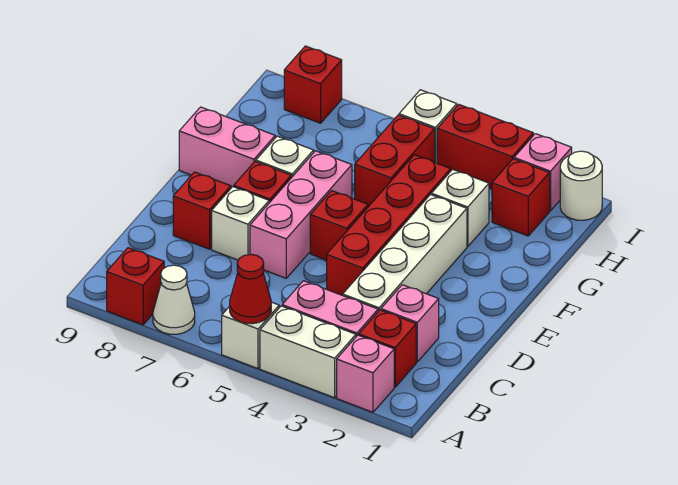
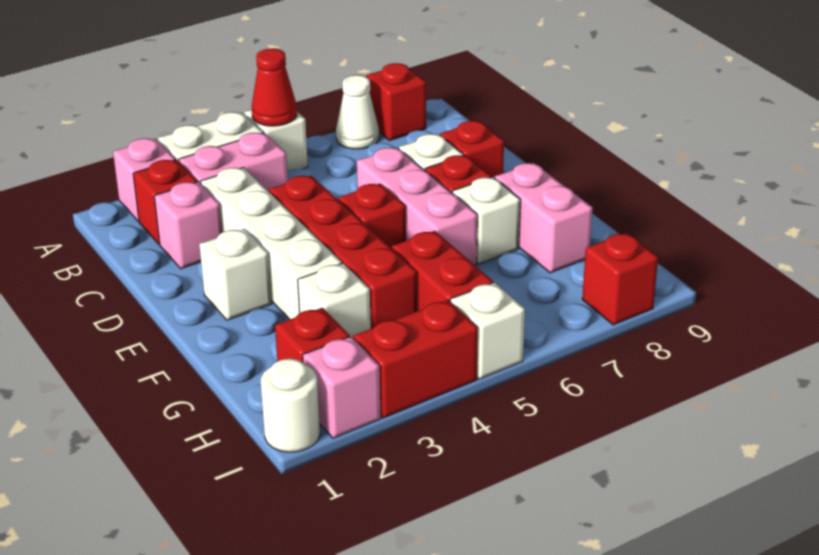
none -> white brick E2 level 1
pink brick F8:F9 level 1 -> pink brick F8:G8 level 1

